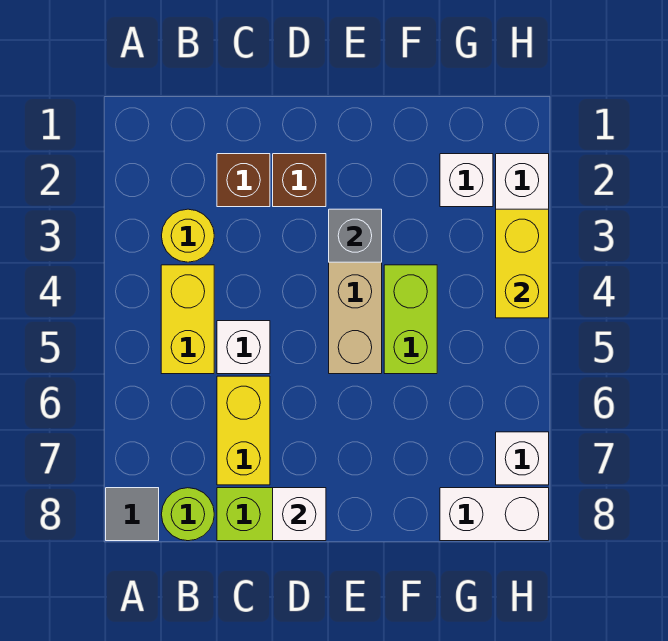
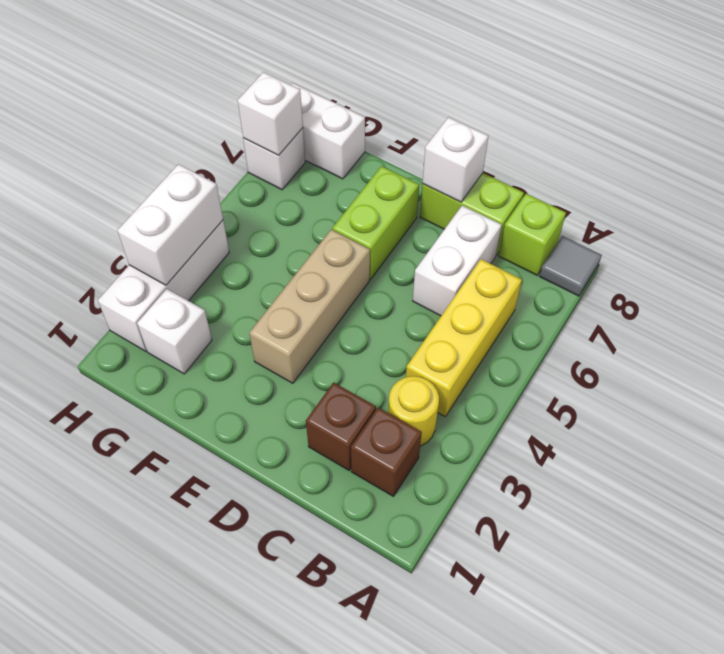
yellow brick B4:B5 level 1 -> yellow brick B4:B6 level 1
lime round brick B8 level 1 -> lime brick B8 level 1
white brick C5 level 1 -> white brick H7 level 2
yellow brick C6:C7 level 1 -> white brick C6:C7 level 1
brown brick D2 level 1 -> brown brick B2 level 1
grey brick E3 level 2 -> none
lime brick F4:F5 level 1 -> lime brick E6:E7 level 1
yellow brick H3:H4 level 2 -> white brick H3:H4 level 2

